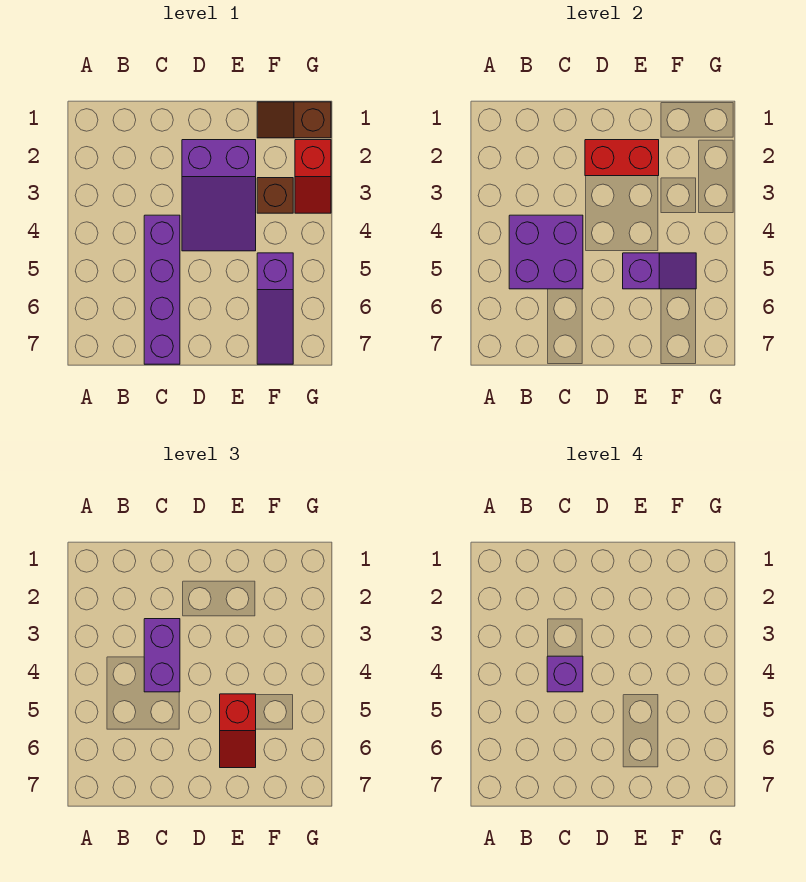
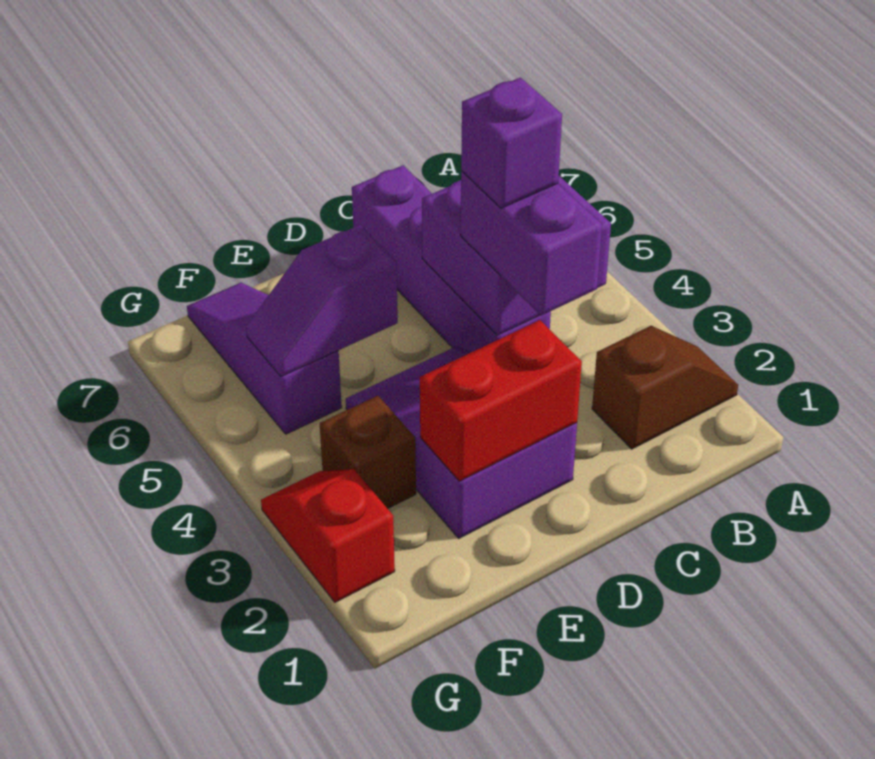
red slope E5:E6 level 3 top 5 -> none
brown slope F1:G1 level 1 top G -> brown slope A2:B2 level 1 top B

